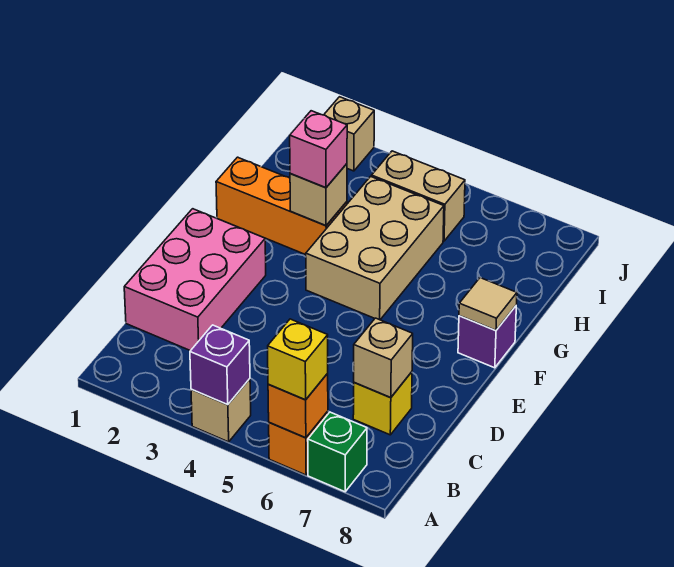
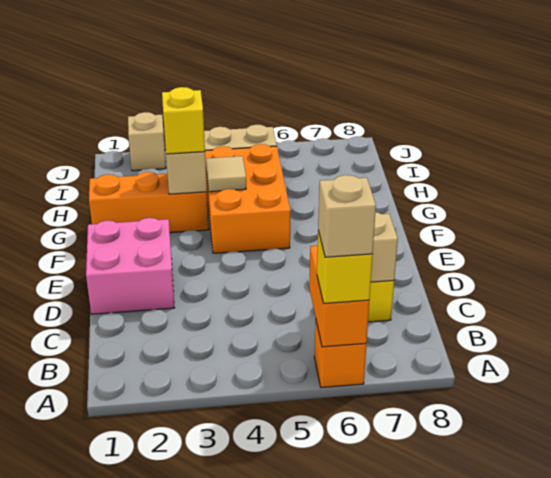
tan brick A4 level 1 -> tan brick A6 level 4
purple brick A4 level 2 -> none
orange brick A6 level 2 -> orange brick A6:B6 level 2
green brick A7 level 1 -> none
pink brick C1:E2 level 1 -> pink brick D1:E2 level 1
tan brick F4:H5 level 1 -> orange brick F4:H5 level 1
purple brick F8 level 1 -> none
tan tile F8 level 2 -> tan tile G4 level 2
pink brick G3 level 3 -> yellow brick G3 level 3

